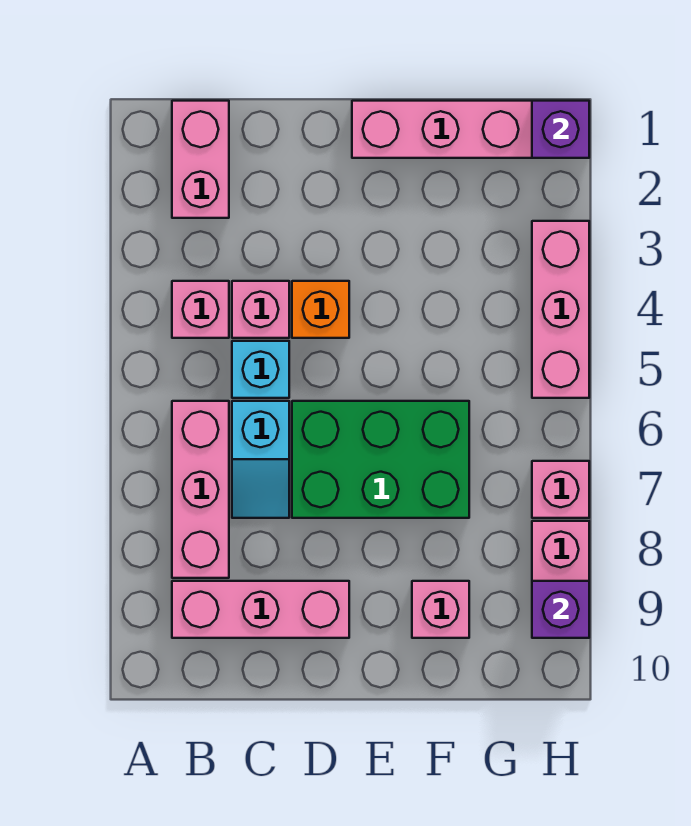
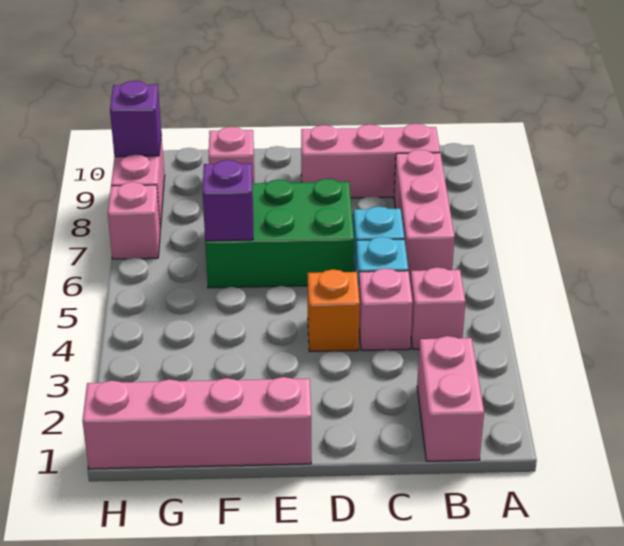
purple brick H1 level 2 -> purple brick F6 level 2
pink brick H3:H5 level 1 -> none

